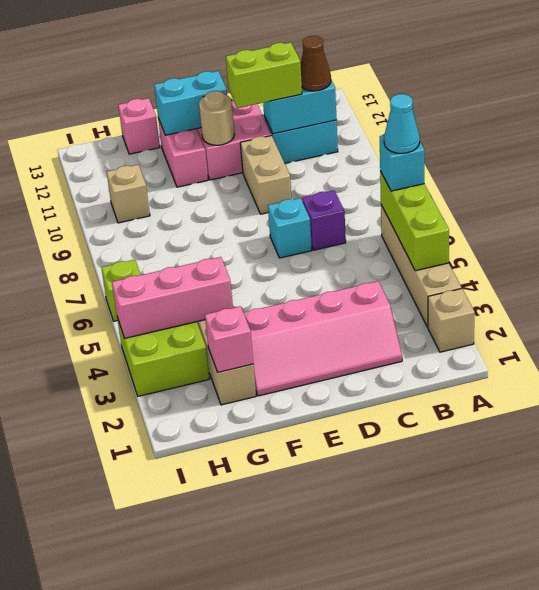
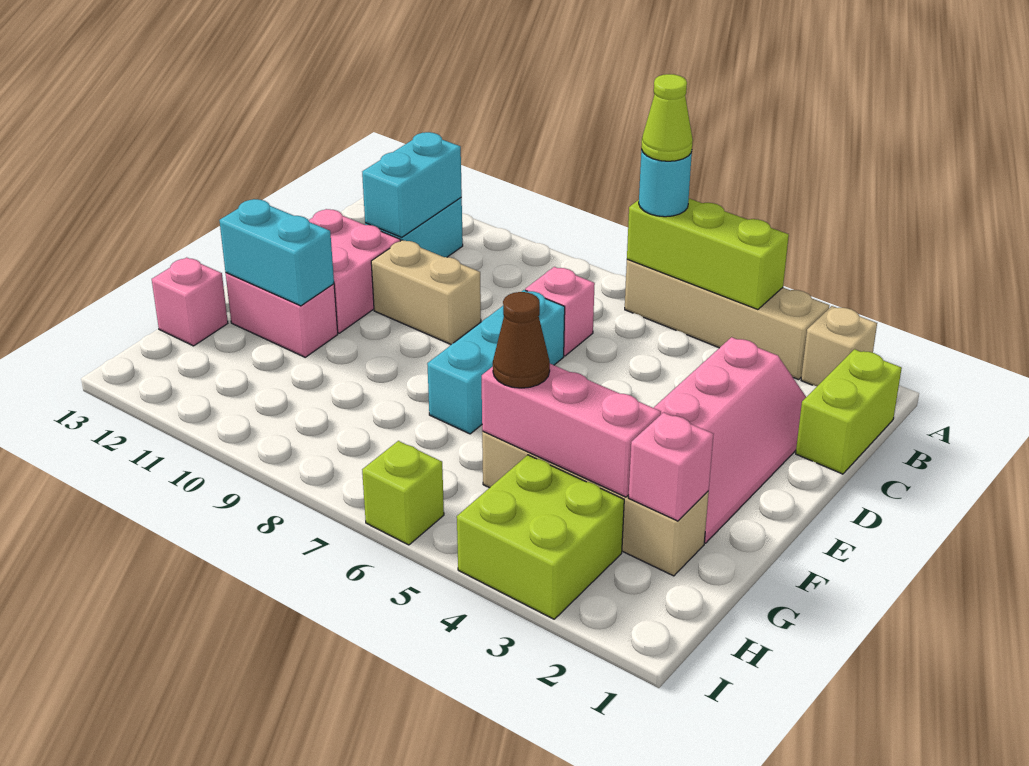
cyan brick A6 level 3 -> cyan round brick A6 level 3
cyan cone A6 level 4 -> lime cone A6 level 4
brown cone B11 level 3 -> brown cone G5 level 3
purple brick C7 level 1 -> pink brick C7 level 1
lime brick C11:D11 level 3 -> lime brick B1:C1 level 1
cyan brick D7 level 1 -> cyan brick D7:F7 level 1
tan round brick E11 level 2 -> none
cyan brick E12:F12 level 2 -> cyan brick F11:F12 level 2
pink brick G4:I4 level 2 -> pink brick G3:G5 level 2
tan brick H10 level 1 -> none

